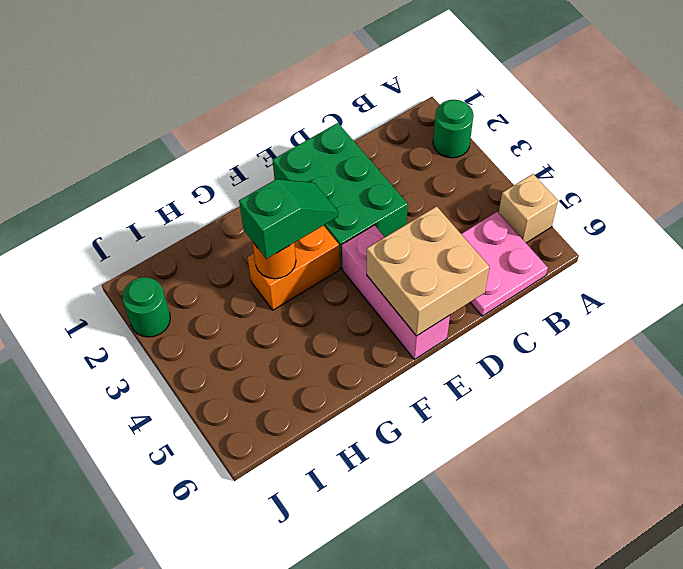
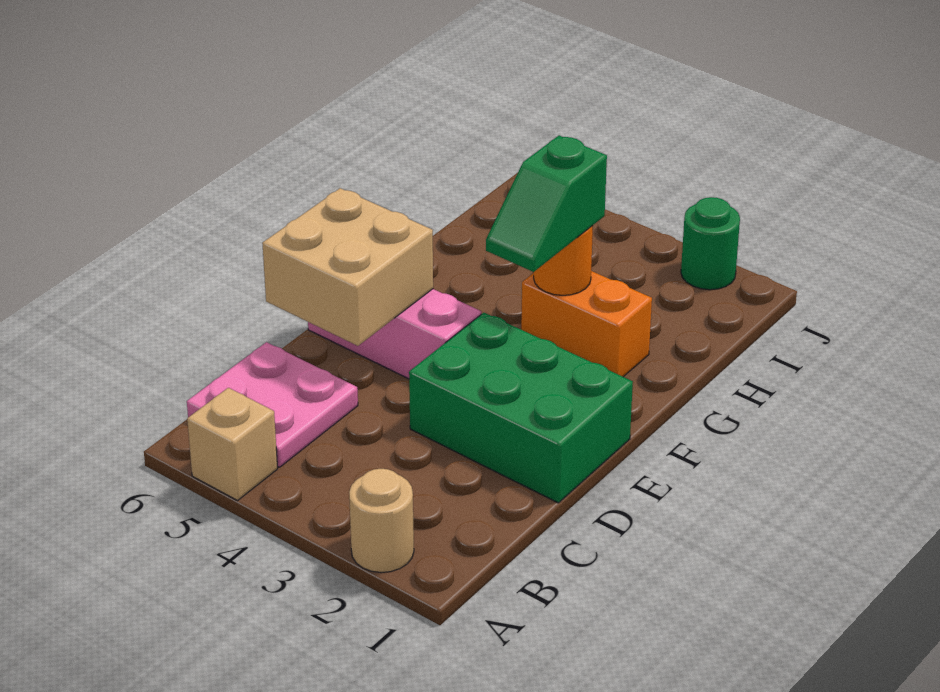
green round brick A2 level 1 -> tan round brick A2 level 1
orange brick F3:G3 level 1 -> orange brick G2:G3 level 1

